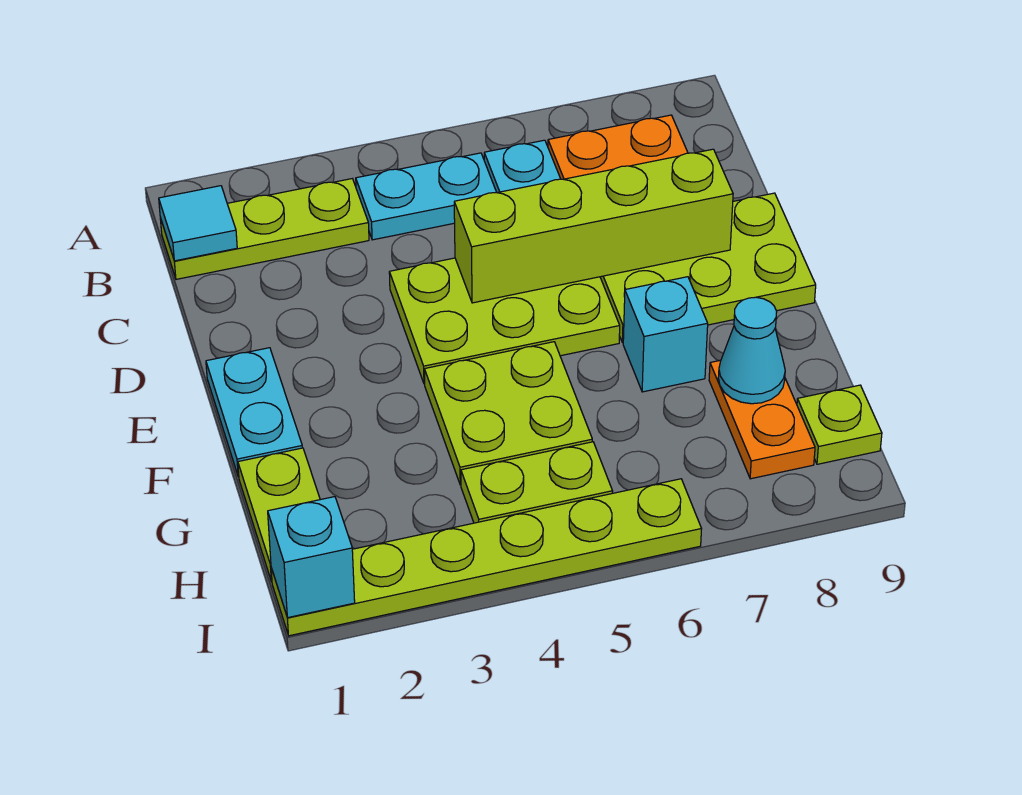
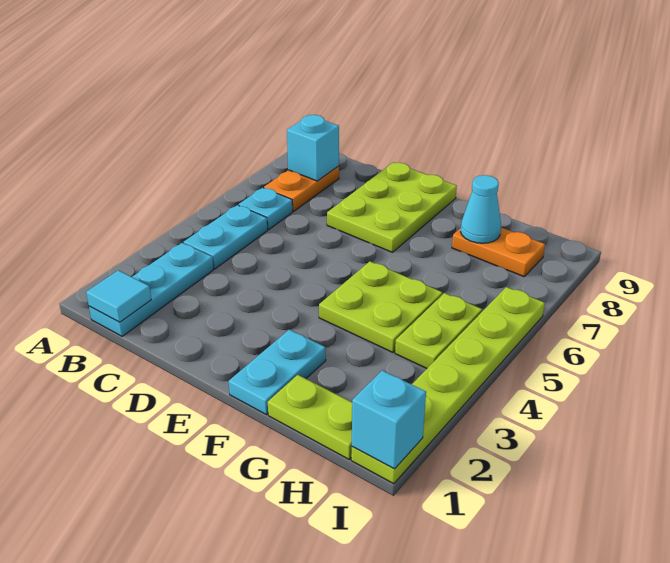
lime plate B1:B3 level 1 -> cyan plate B1:B3 level 1
lime plate D4:E6 level 1 -> none
lime brick D5:D8 level 2 -> none
cyan plate E1:F1 level 1 -> cyan plate F1:F2 level 1
cyan brick F7 level 1 -> cyan brick B8 level 2
lime plate H9 level 1 -> none

